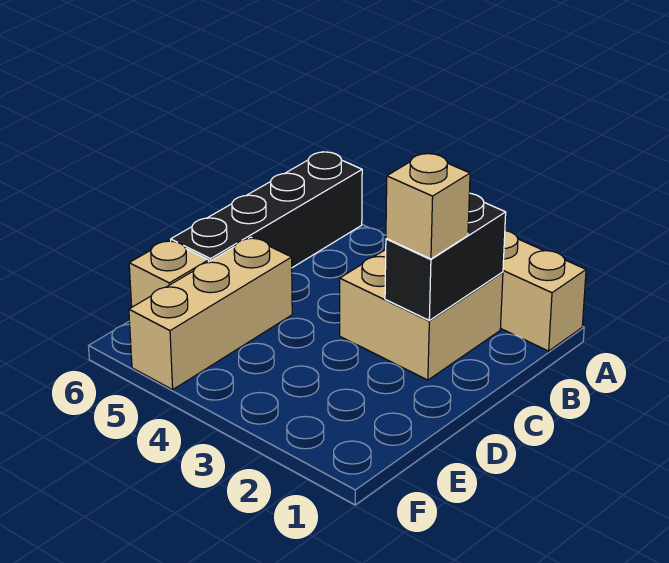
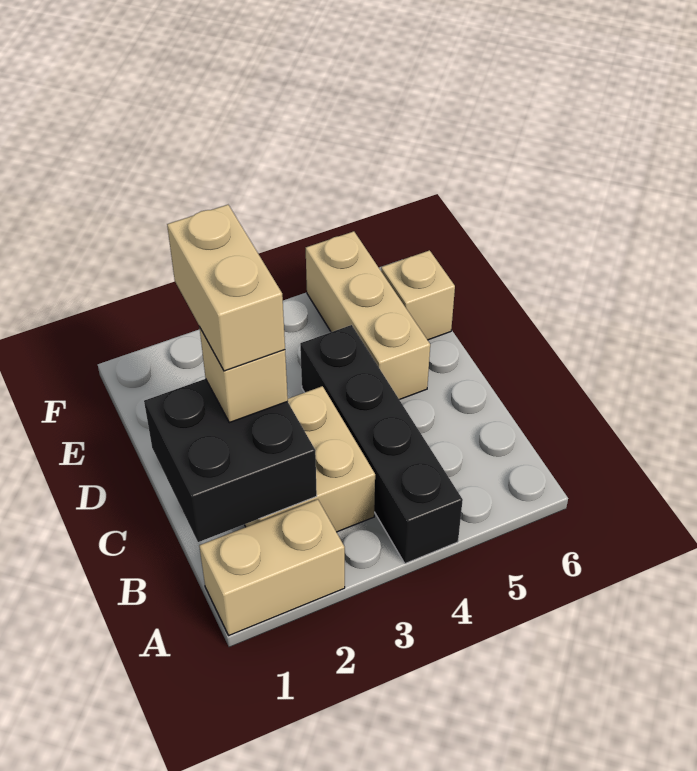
black brick A6:D6 level 1 -> black brick A4:D4 level 1
black brick B2:C2 level 2 -> black brick B1:C2 level 2
none -> tan brick C2:D2 level 4

